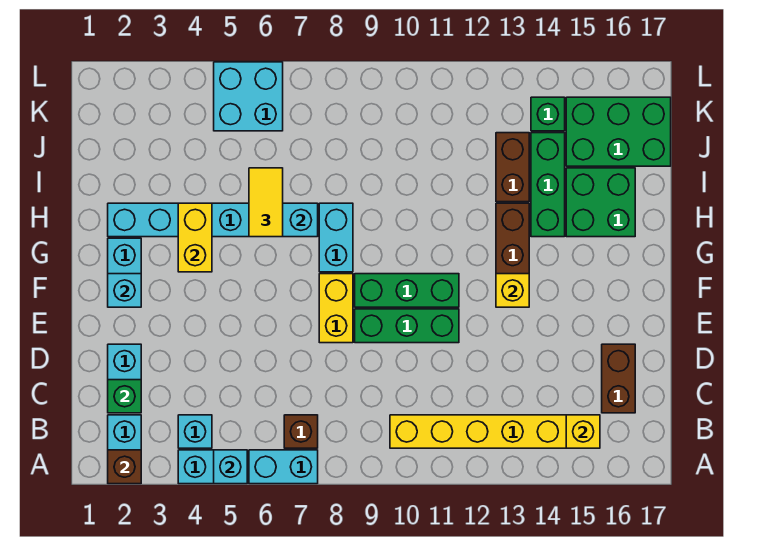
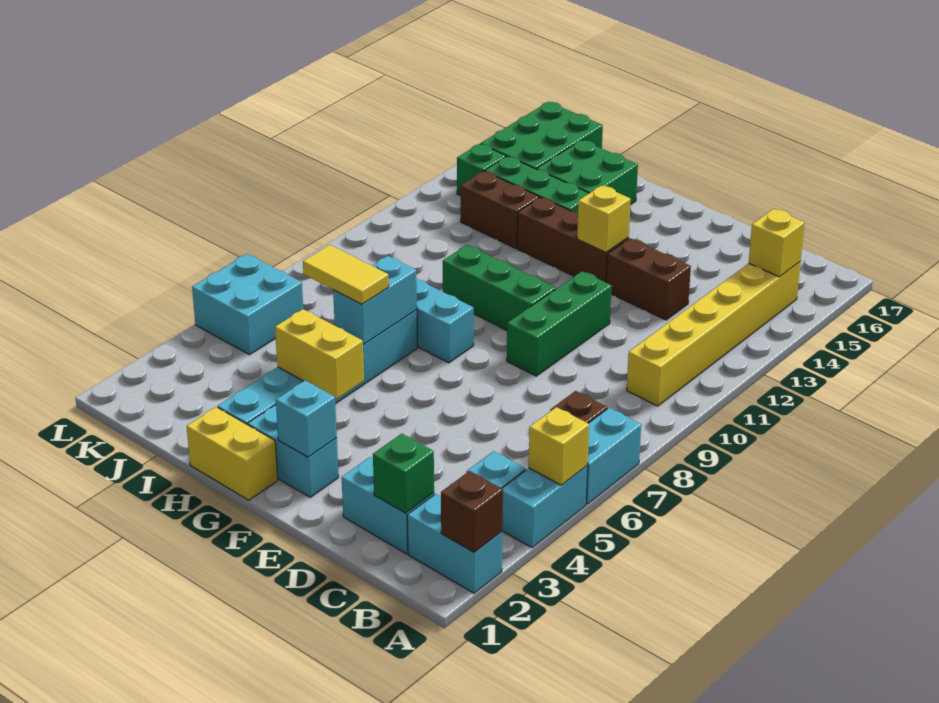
cyan brick A5 level 2 -> yellow brick A5 level 2
brown brick C16:D16 level 1 -> brown brick D13:E13 level 1
yellow brick E8:F8 level 1 -> yellow brick G1:H1 level 1
green brick F9:F11 level 1 -> green brick F10:H10 level 1

